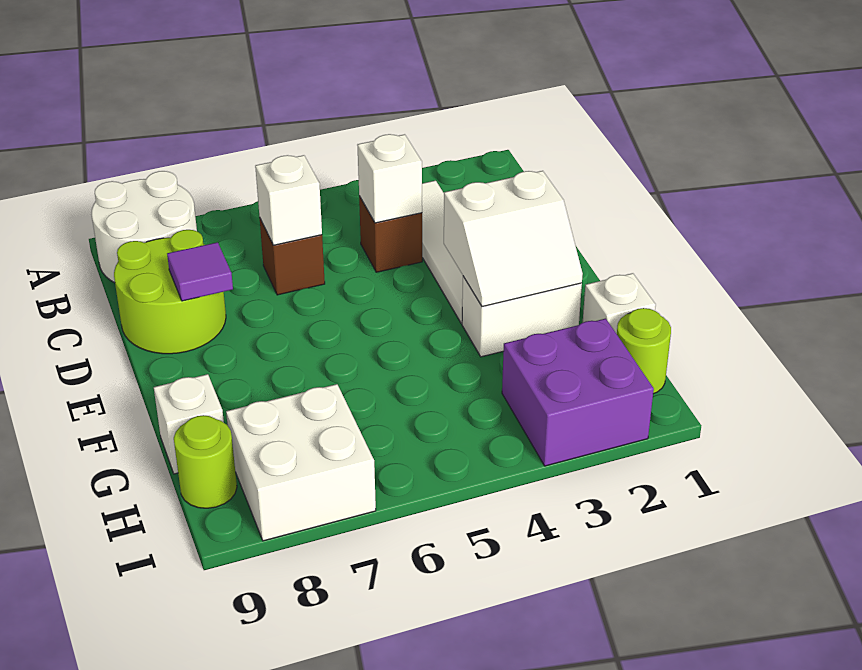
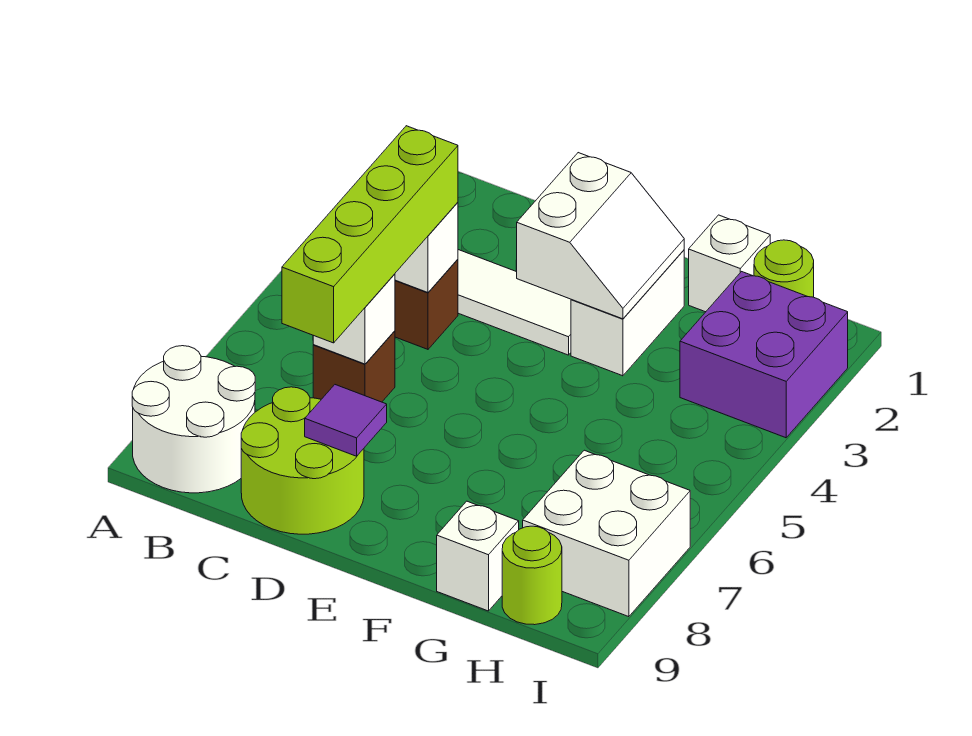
none -> lime brick C4:C7 level 3

